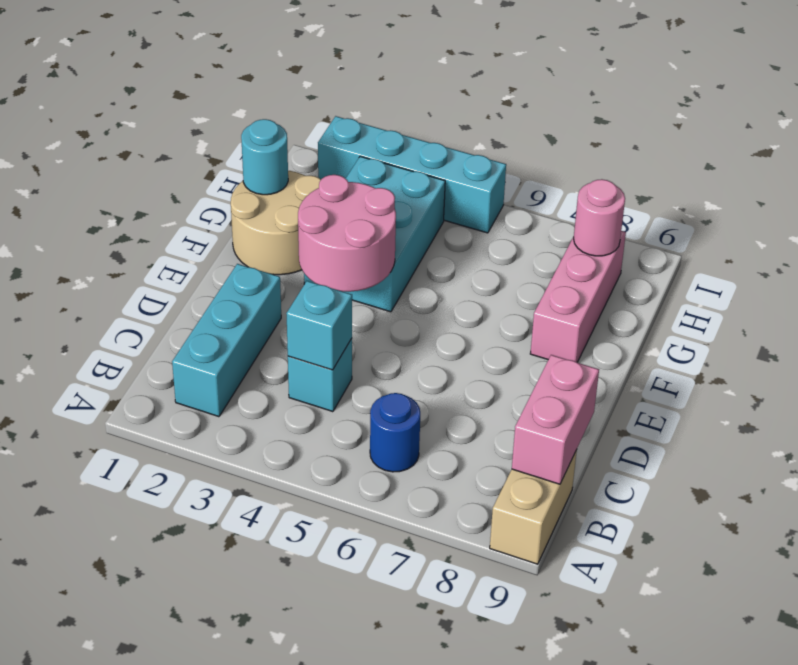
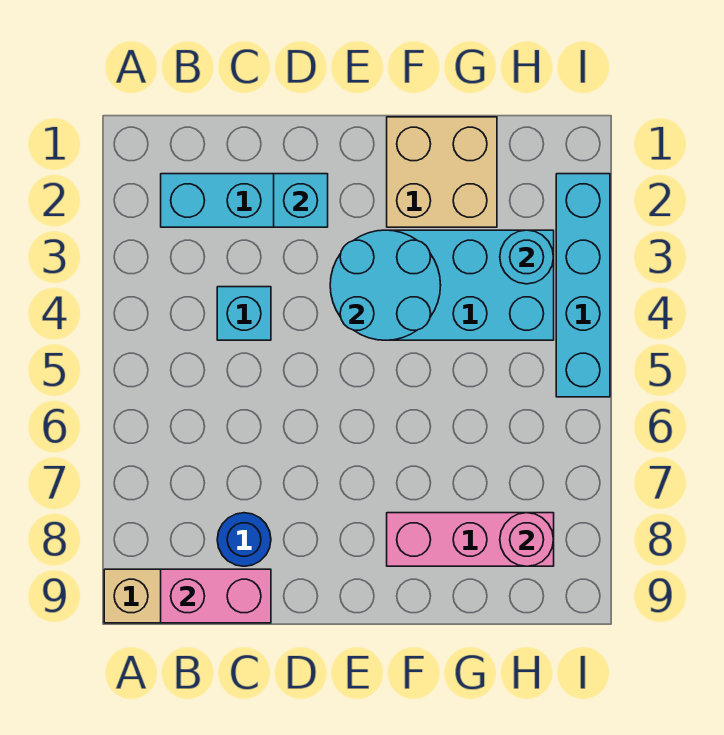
blue round brick B6 level 1 -> blue round brick C8 level 1
cyan brick C4 level 2 -> cyan brick D2 level 2
pink round brick E3:F4 level 2 -> cyan round brick E3:F4 level 2
tan round brick F1:G2 level 1 -> tan brick F1:G2 level 1
cyan round brick G1 level 2 -> cyan round brick H3 level 2

